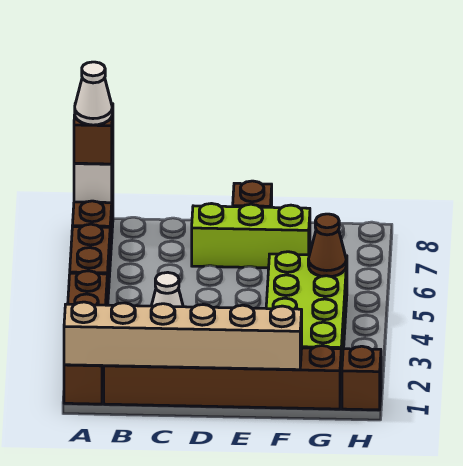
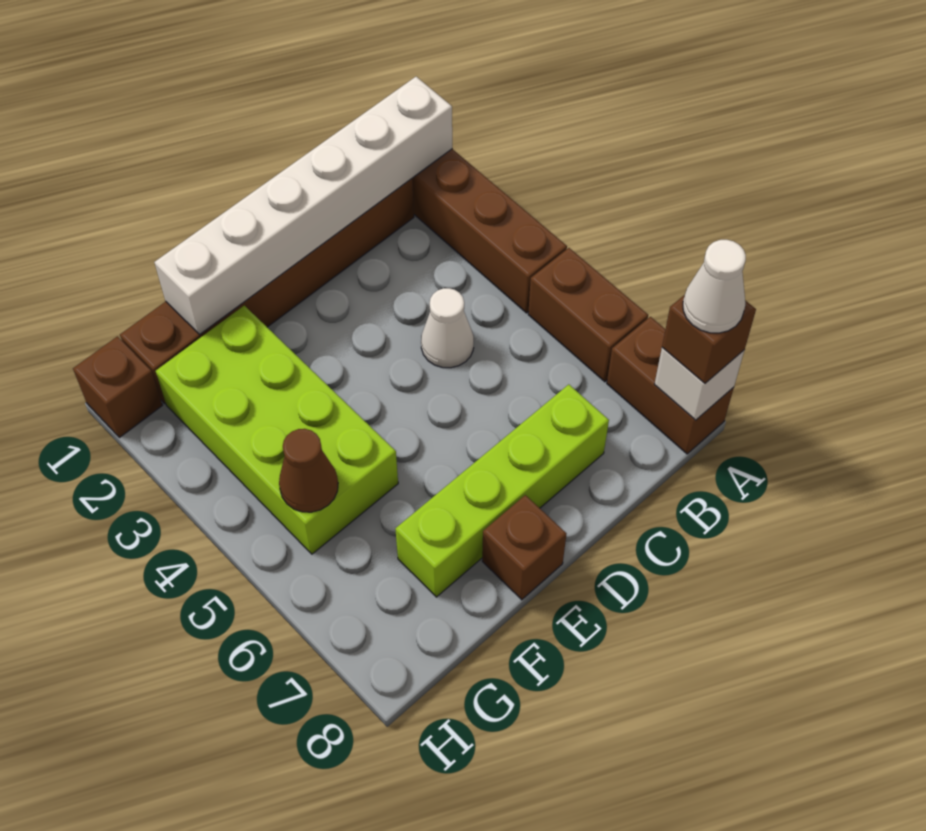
tan brick A1:F1 level 2 -> white brick A1:F1 level 2
lime brick D7:F7 level 1 -> lime brick C7:F7 level 1

